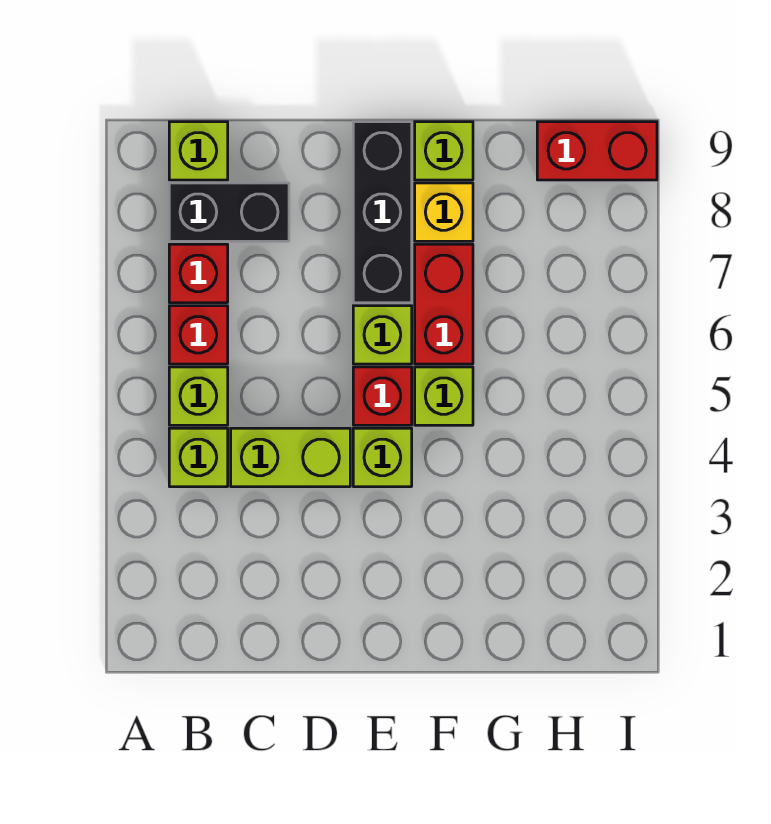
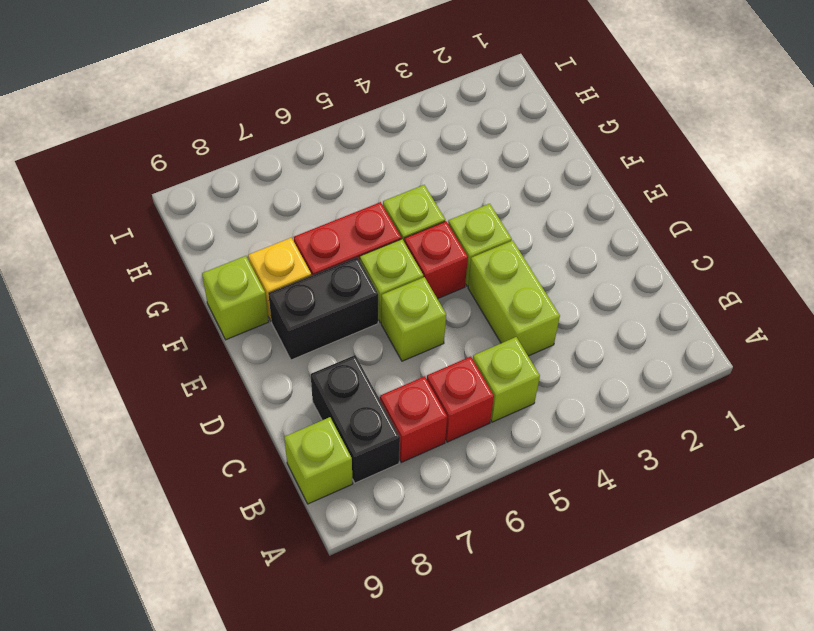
lime brick B4 level 1 -> lime brick D6 level 1
black brick E7:E9 level 1 -> black brick E7:E8 level 1
red brick H9:I9 level 1 -> none

